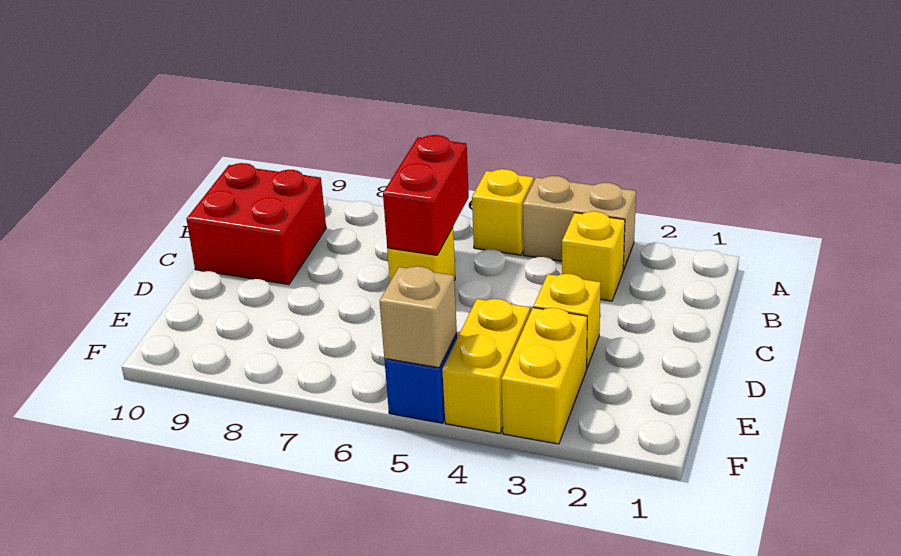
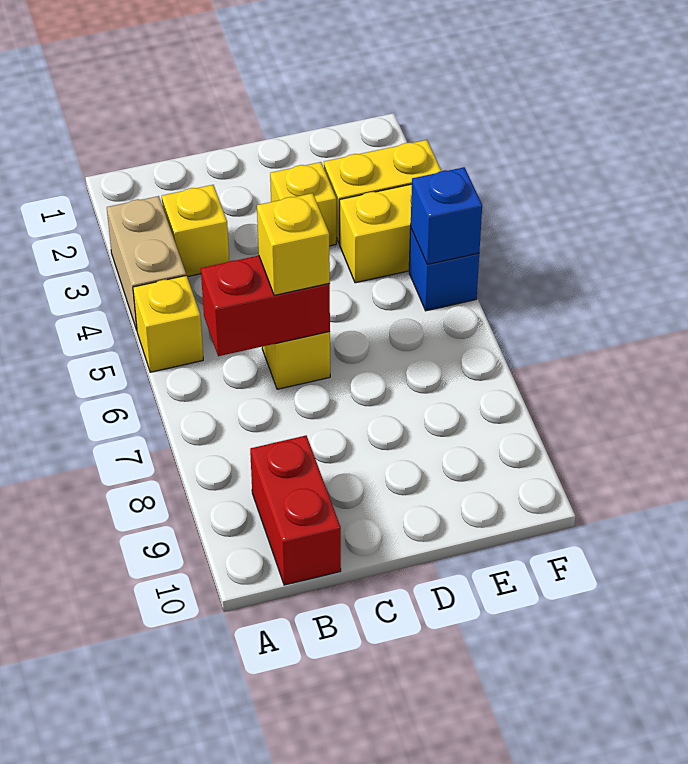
red brick B9:C10 level 1 -> red brick B9:B10 level 1
none -> yellow brick C6 level 3
tan brick F5 level 2 -> blue brick F5 level 2

